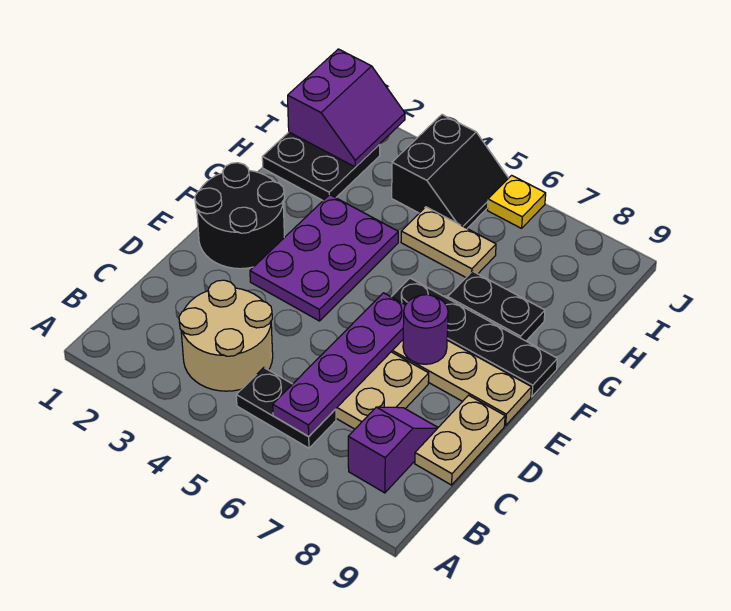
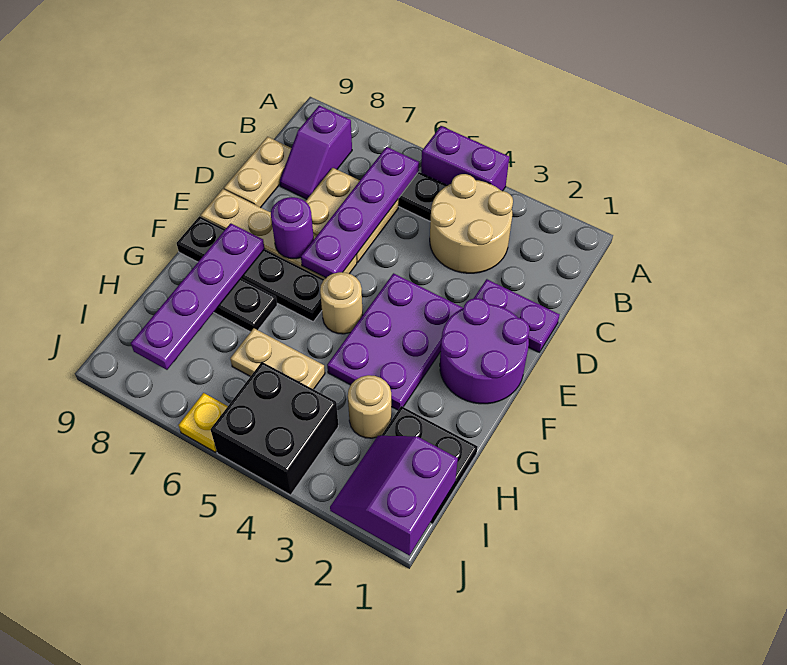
none -> purple brick A4:A5 level 1
none -> purple plate D1:D2 level 1
black round brick E1:F2 level 1 -> purple round brick E1:F2 level 1
none -> tan round brick F5 level 1
none -> purple plate F8:I8 level 2
none -> tan round brick H3 level 1
black slope I4:J5 level 1 top 4 -> black brick I4:J5 level 1

